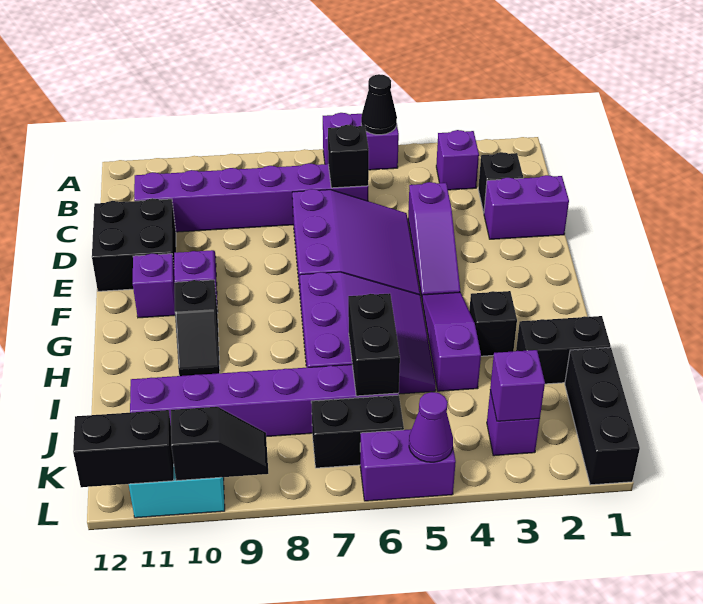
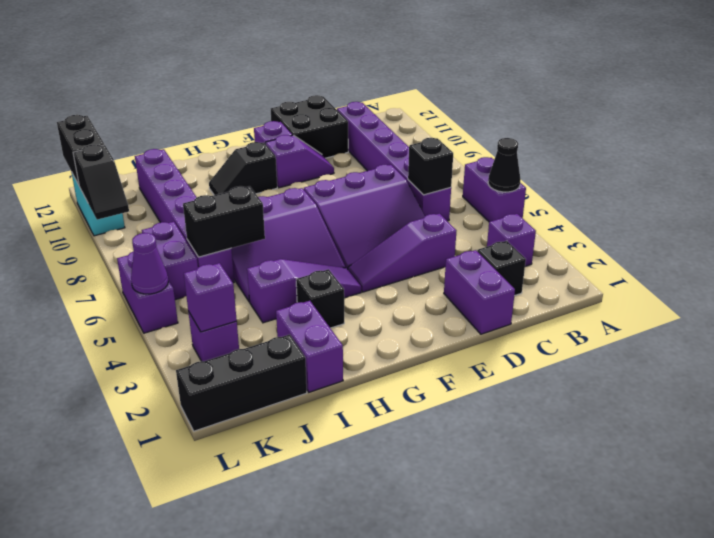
black brick I1:I2 level 1 -> purple brick I1:I2 level 1
black brick K6:K7 level 1 -> purple brick K6:K7 level 1

